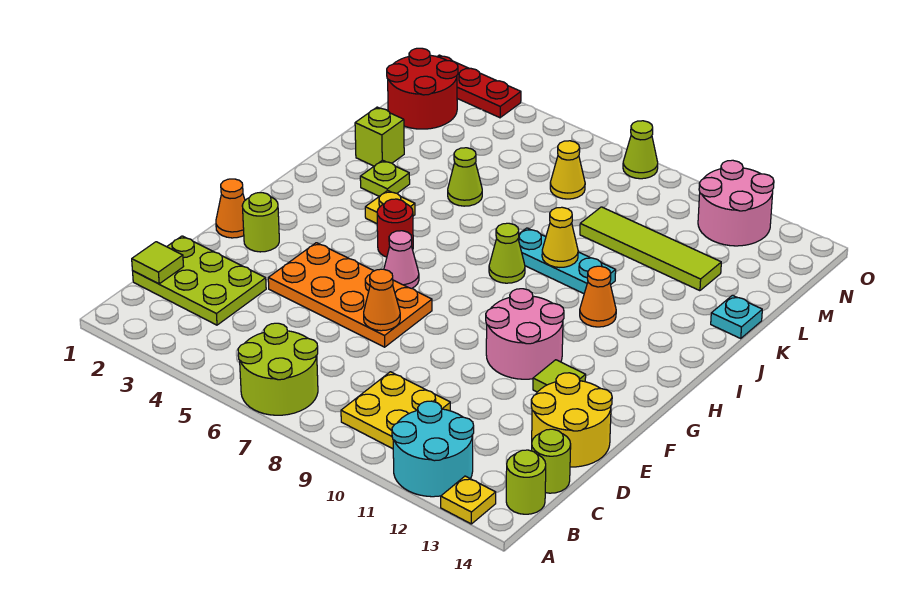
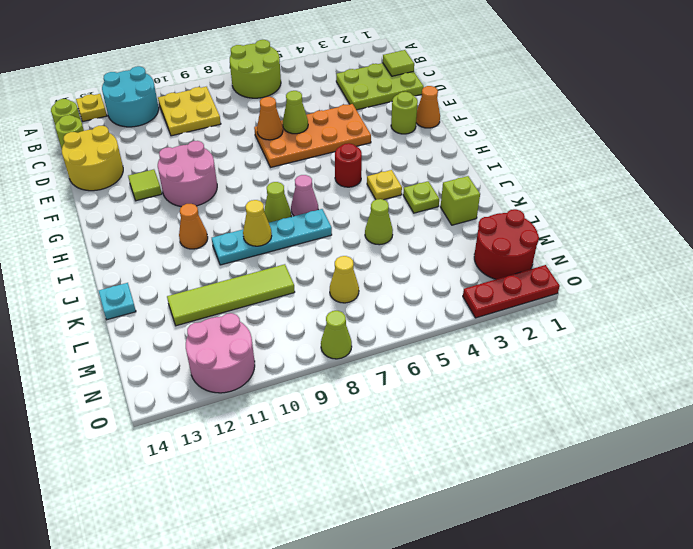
none -> lime cone E6 level 2
pink cone G6 level 1 -> pink cone I7 level 1
cyan plate J8:J10 level 1 -> cyan plate J7:J10 level 1

